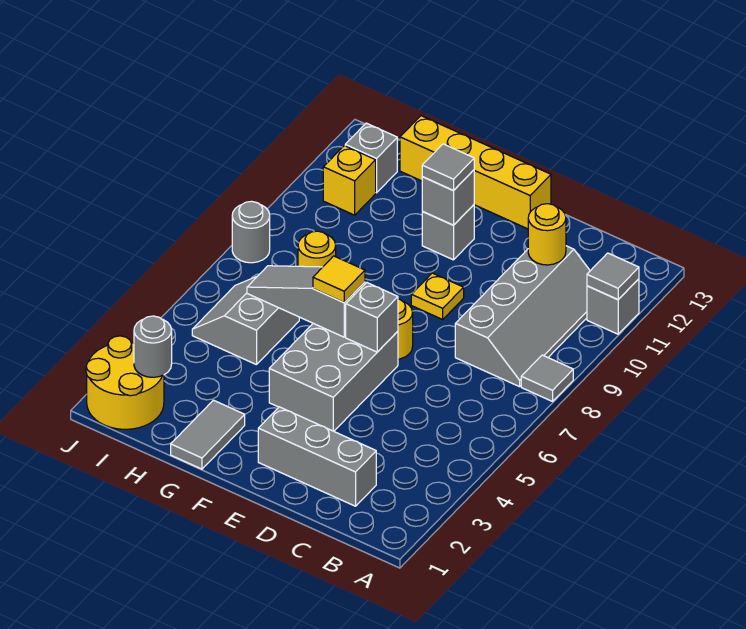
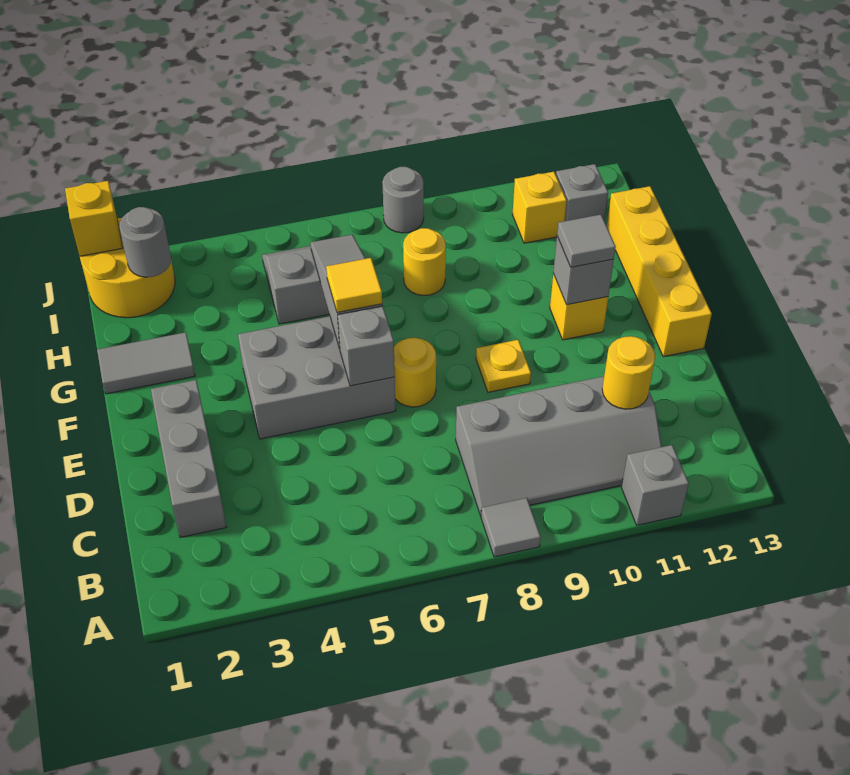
grey tile A11 level 2 -> none
grey brick F11 level 1 -> yellow brick F11 level 1
none -> yellow brick J1 level 2

